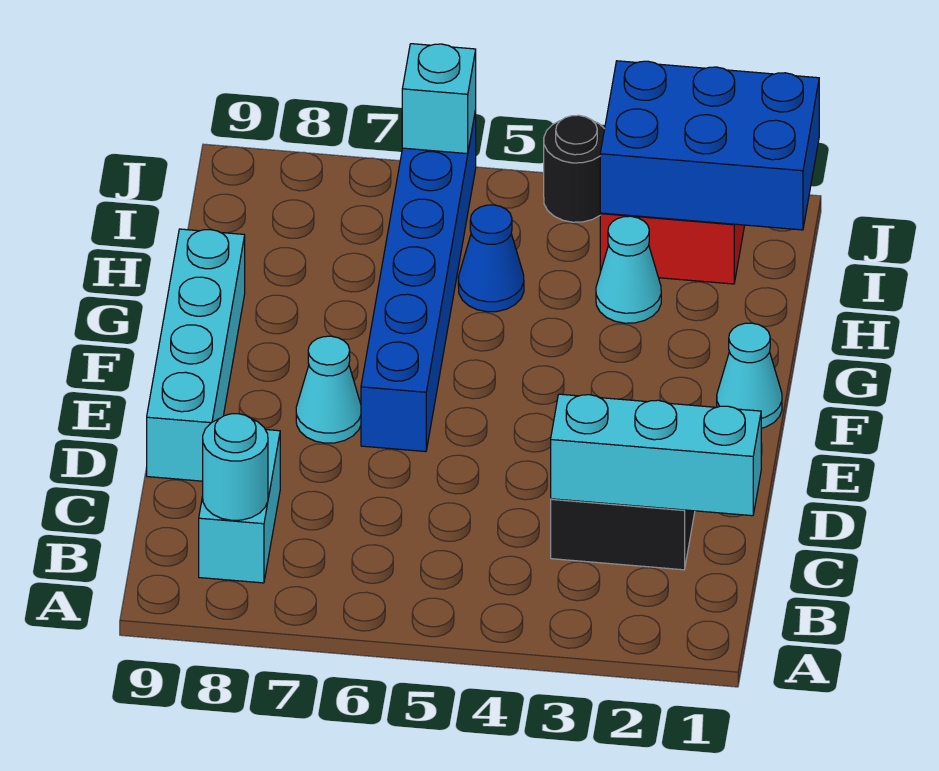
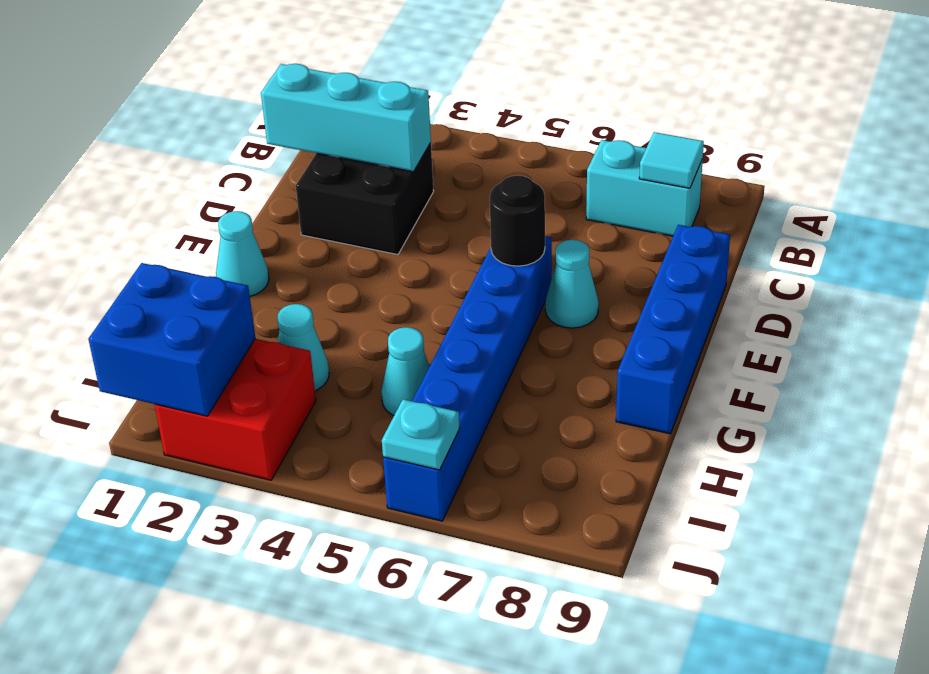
cyan brick B8:C8 level 1 -> cyan brick B7:B8 level 1
cyan round brick B8 level 2 -> cyan tile B8 level 2
cyan brick D9:G9 level 1 -> blue brick D9:G9 level 1
blue cone H5 level 1 -> cyan cone H5 level 1
blue brick I1:J3 level 2 -> blue brick I1:J2 level 2
black round brick J4 level 1 -> black round brick E6 level 2
cyan brick J6 level 2 -> cyan plate J6 level 2

